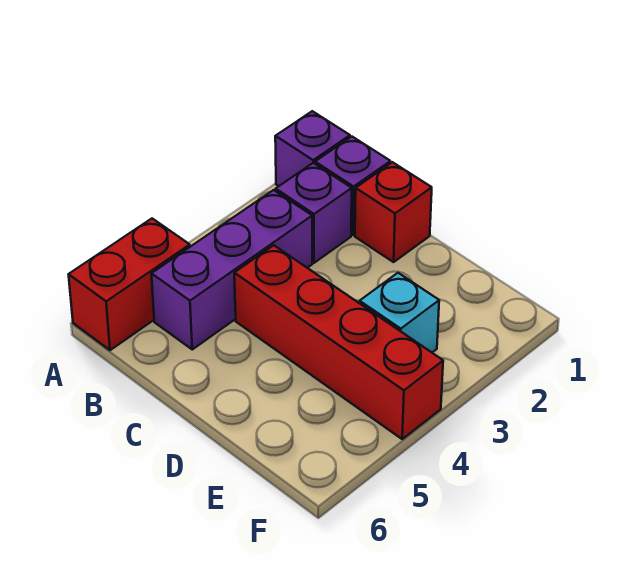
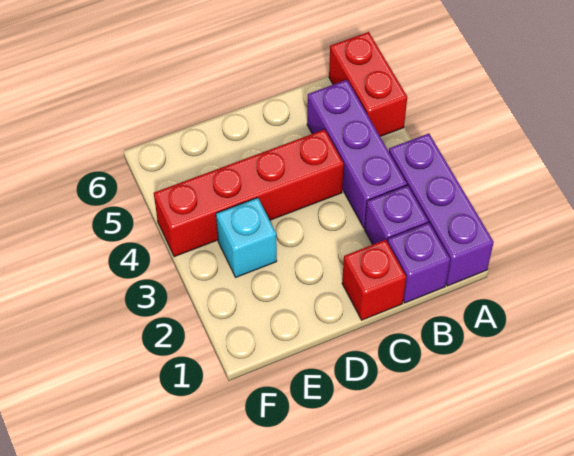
purple brick A1 level 1 -> purple brick A1:A3 level 1

